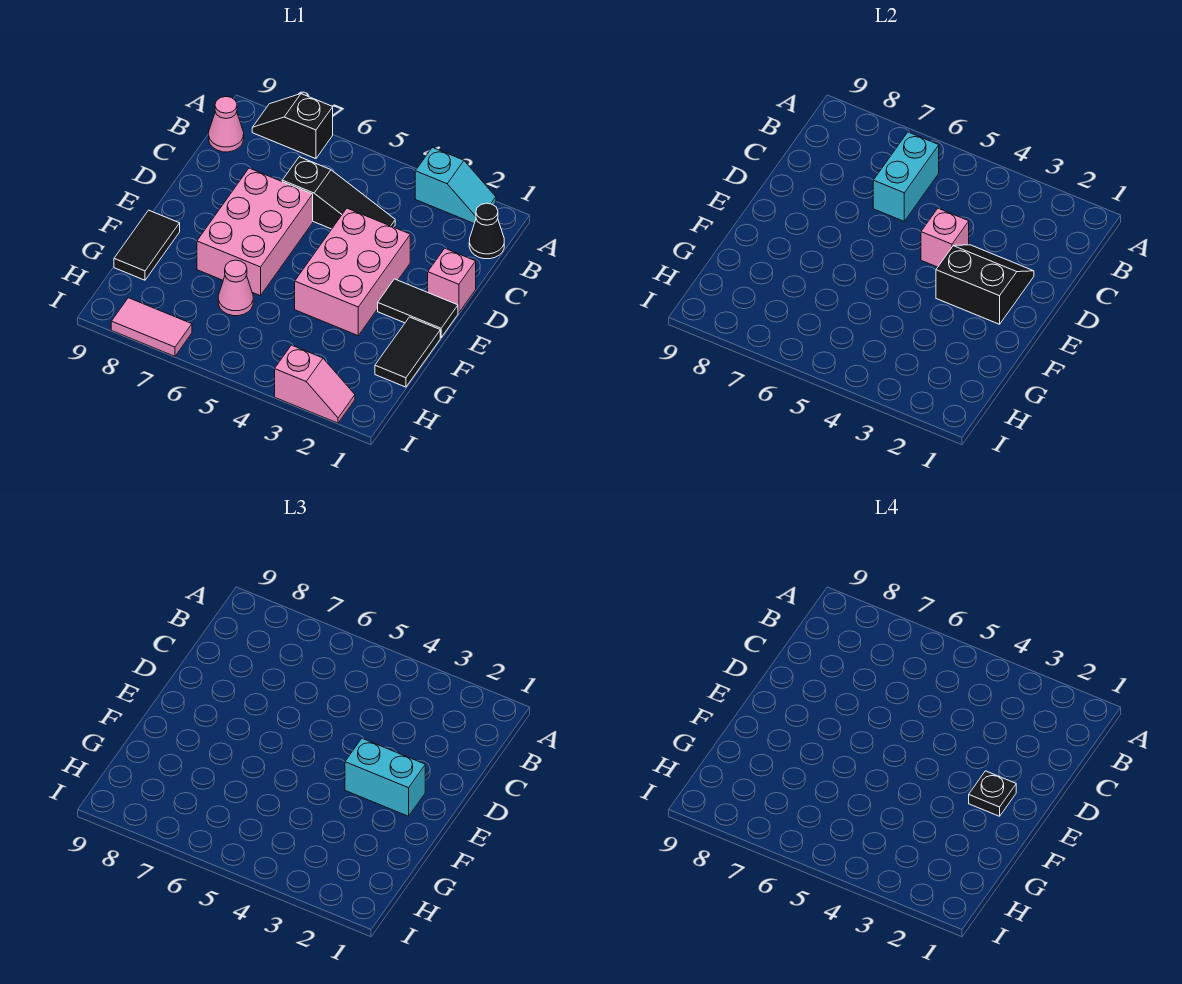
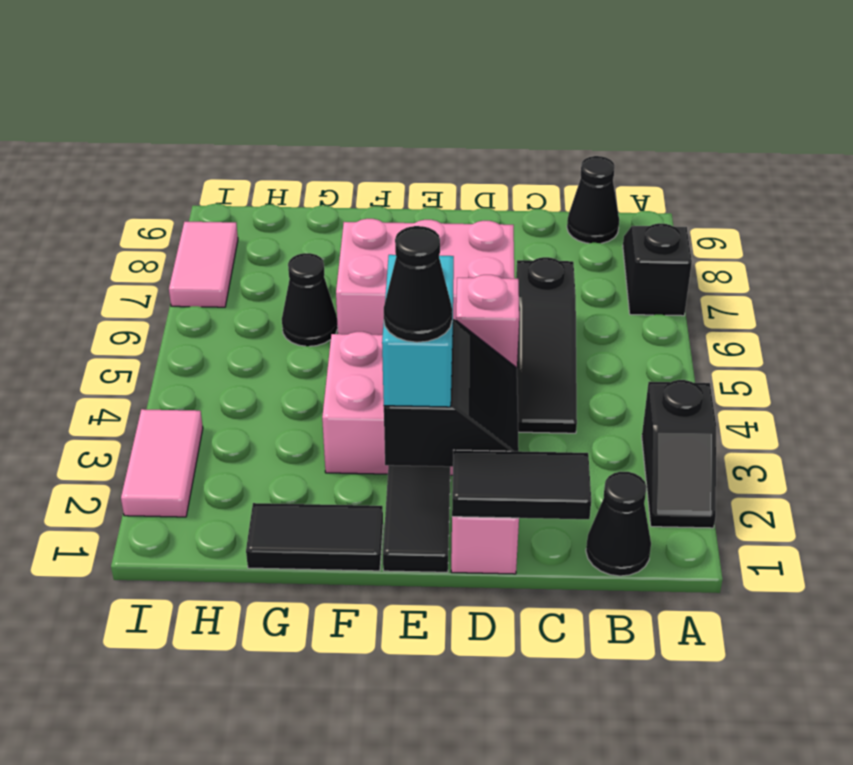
cyan slope A2:A3 level 1 top 3 -> black slope A2:A3 level 1 top 3
cyan brick B6:C6 level 2 -> none
pink cone B9 level 1 -> black cone B9 level 1
black plate E2 level 4 -> black cone E2 level 4
black tile F9:G9 level 1 -> black tile C1:D1 level 2
pink cone G6 level 1 -> black cone G6 level 1
pink slope I2:I3 level 1 top 3 -> pink tile I2:I3 level 1

